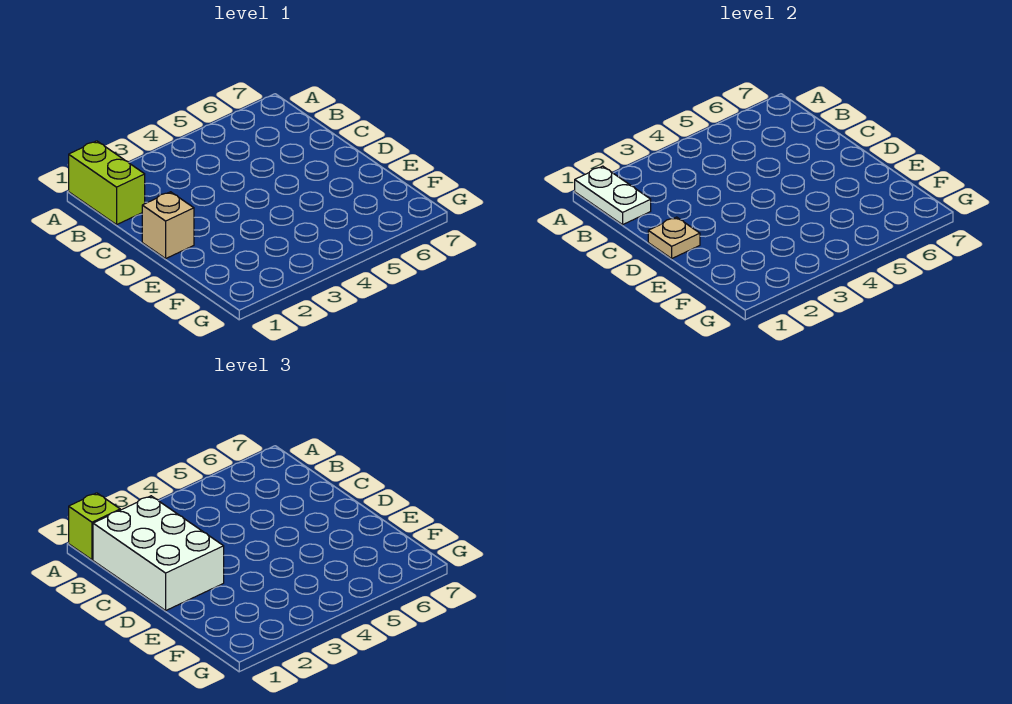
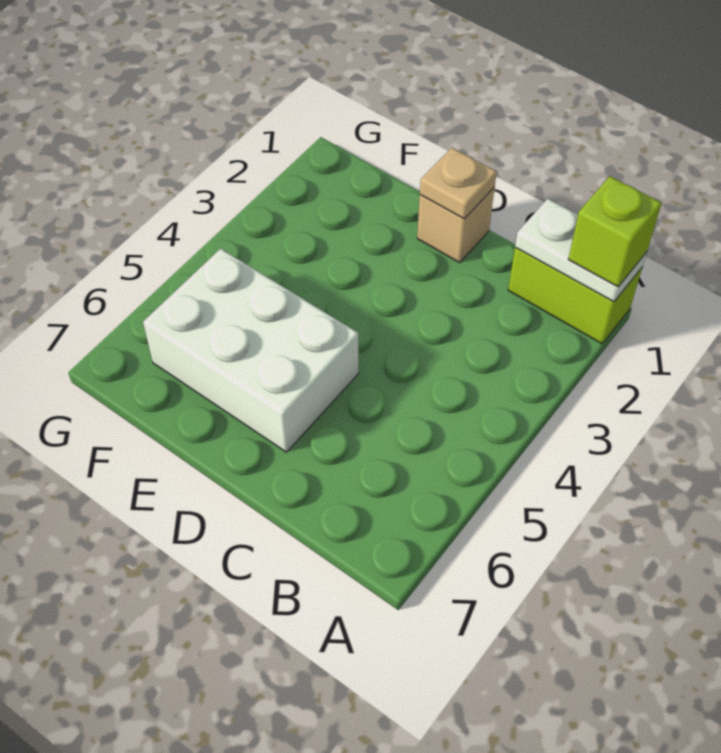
white brick B1:D2 level 3 -> white brick D5:F6 level 1

